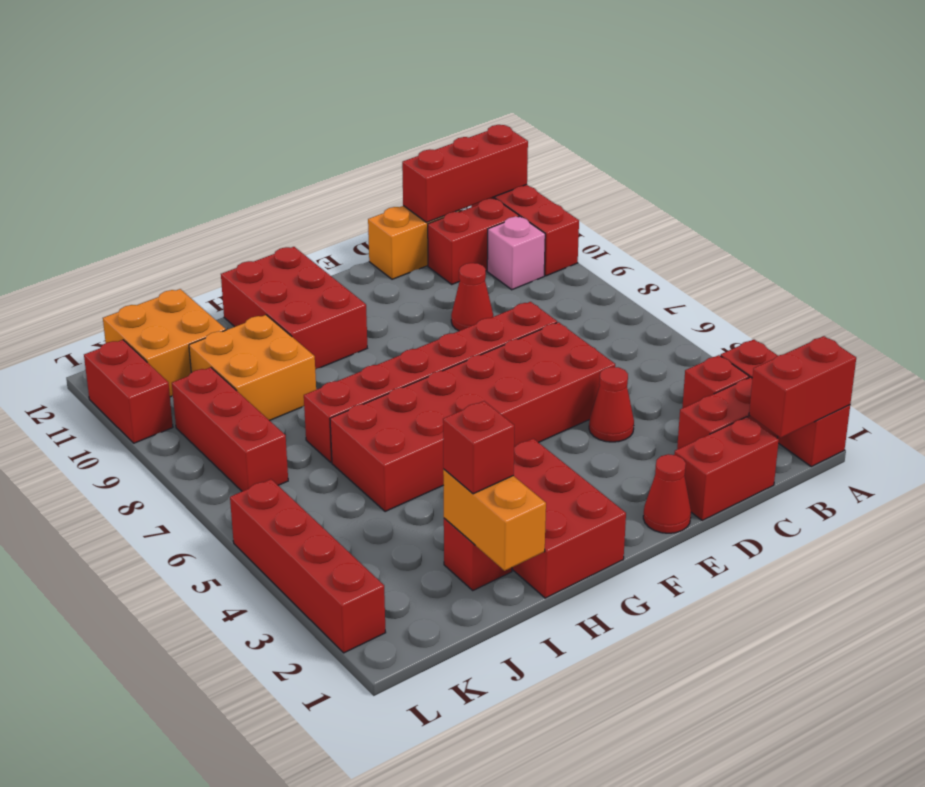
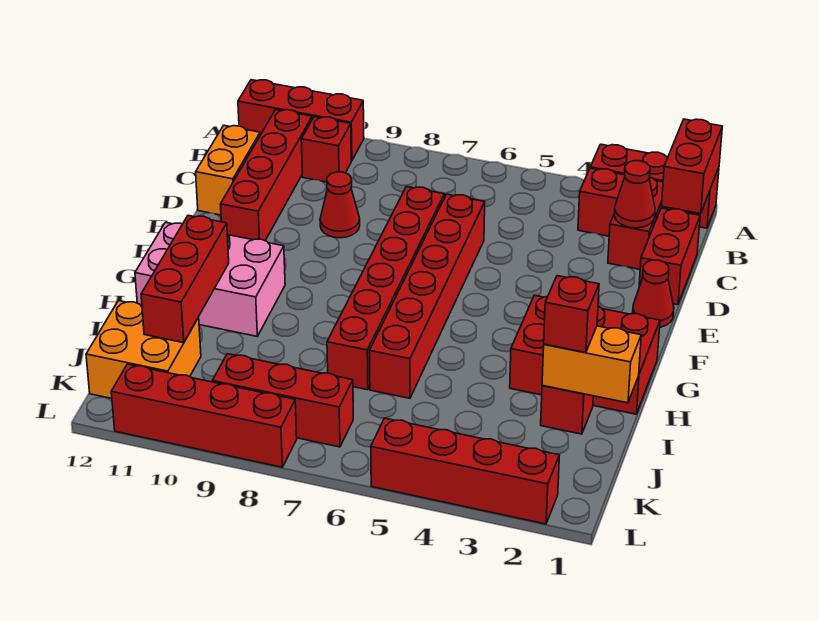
red brick A12:C12 level 2 -> red brick H11:J11 level 2
pink brick B10 level 1 -> red brick B10 level 1
red brick B11:C11 level 1 -> red brick B11:E11 level 1
red cone D4 level 1 -> red cone C2 level 2
red brick D5:I6 level 1 -> red brick D6:I6 level 1
red brick G10:H12 level 1 -> pink brick G10:H12 level 1
orange brick I9:J10 level 1 -> none
red brick L10:L11 level 1 -> red brick L8:L11 level 1

